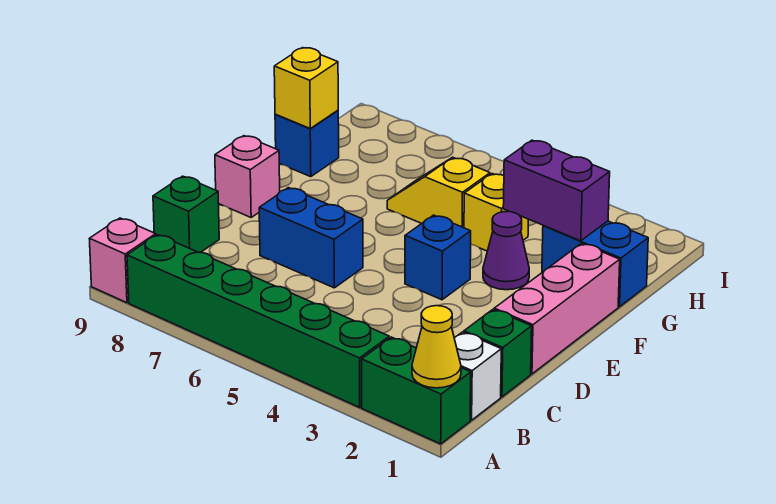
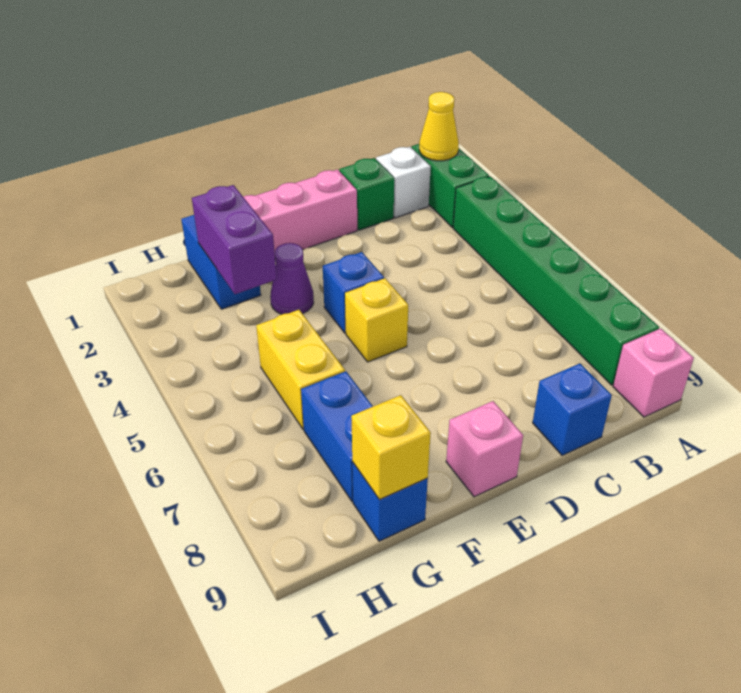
green brick C9 level 1 -> blue brick C9 level 1
blue brick D6:D7 level 1 -> blue brick G7:G8 level 1
yellow brick G4 level 1 -> yellow brick E5 level 1
yellow slope G5:G6 level 1 top 5 -> yellow brick G5:G6 level 1

